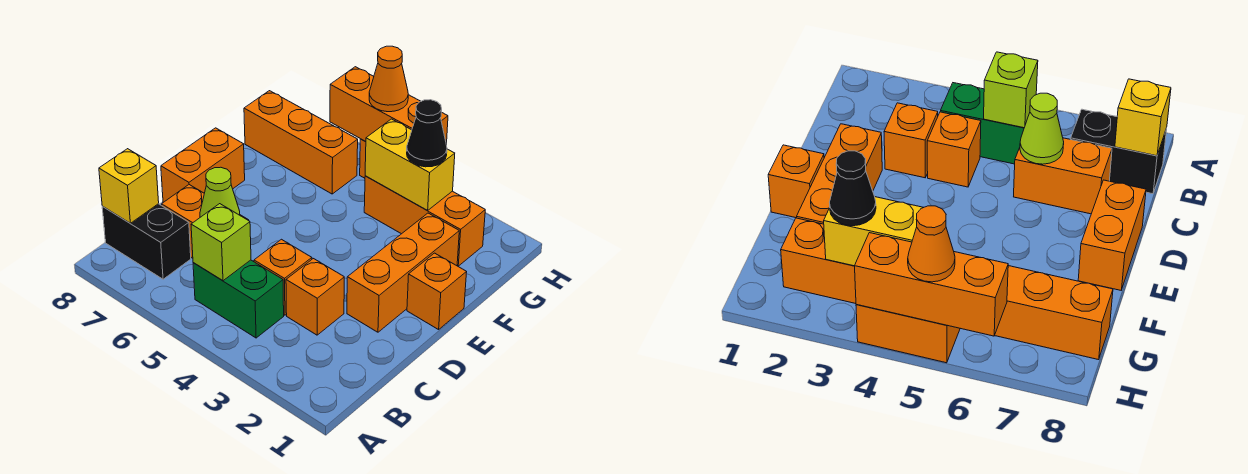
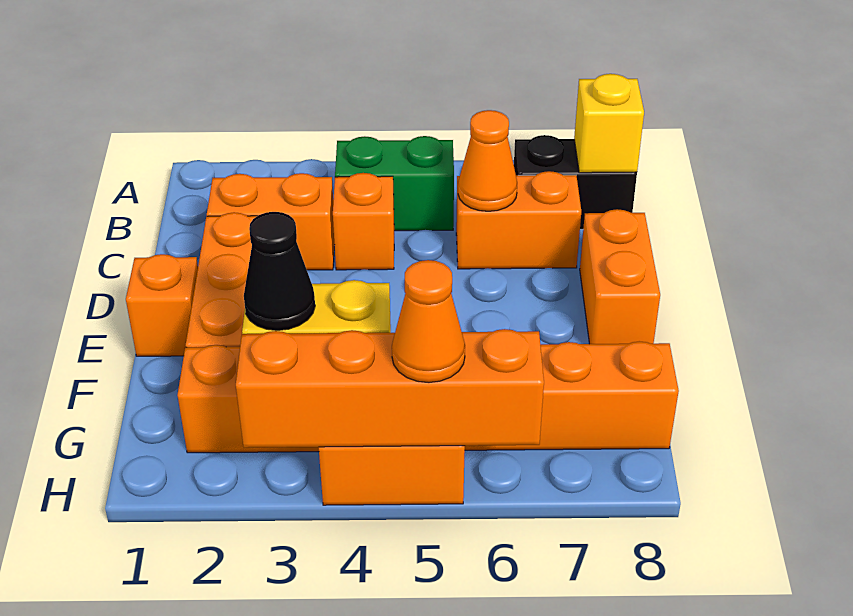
lime brick B5 level 2 -> none
orange brick C3 level 1 -> orange brick C2:C3 level 1
lime cone C6 level 2 -> orange cone C6 level 2
orange brick H4:H6 level 2 -> orange brick H3:H6 level 2

